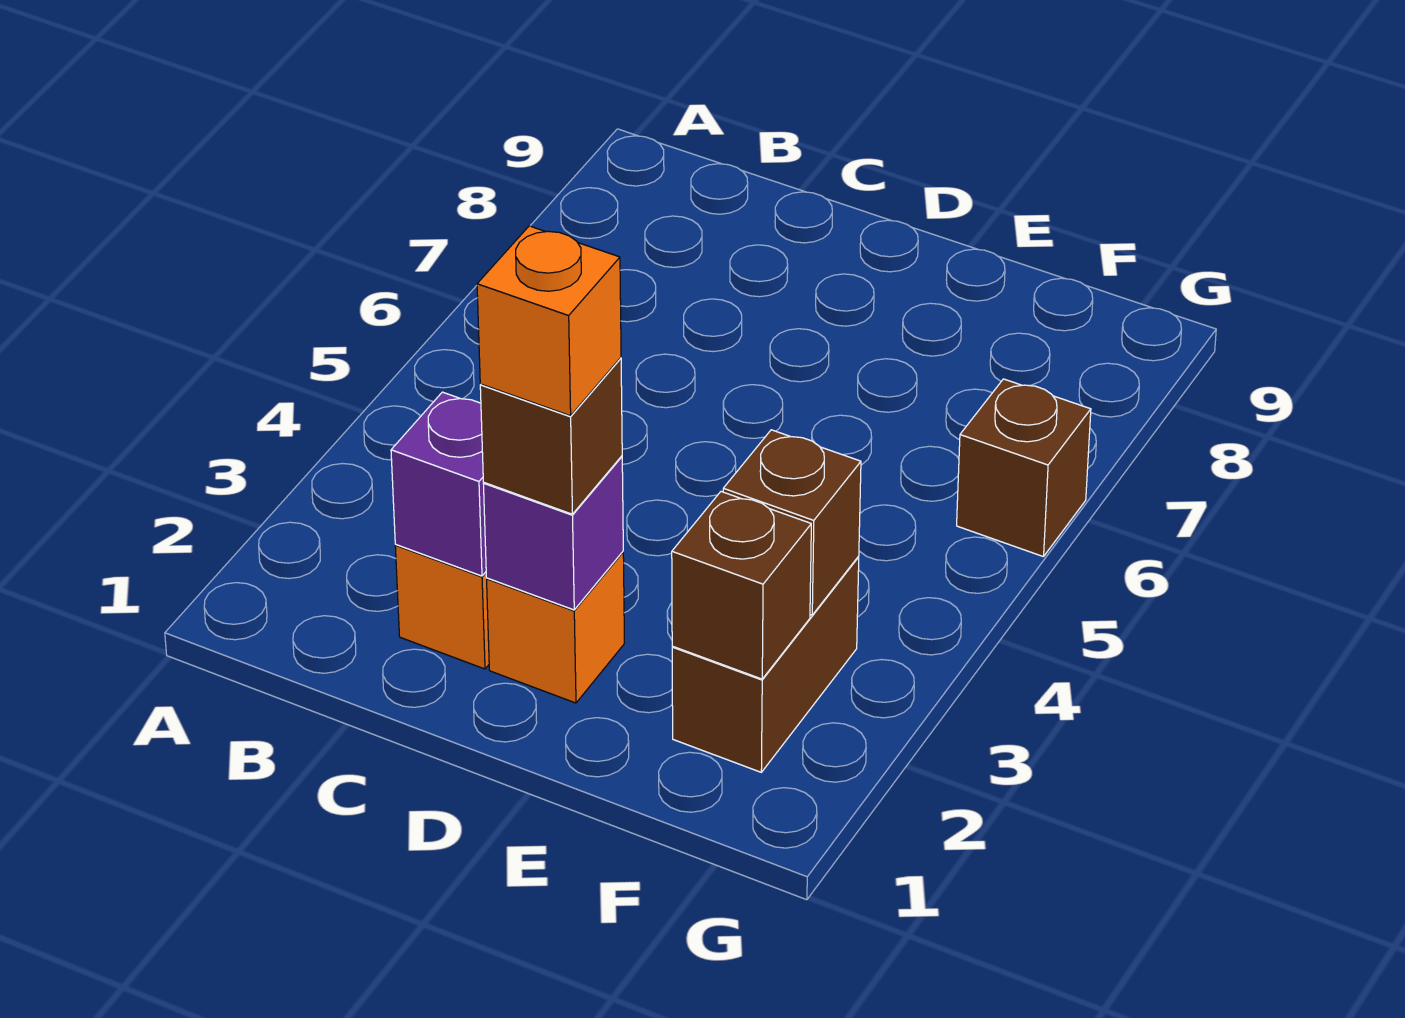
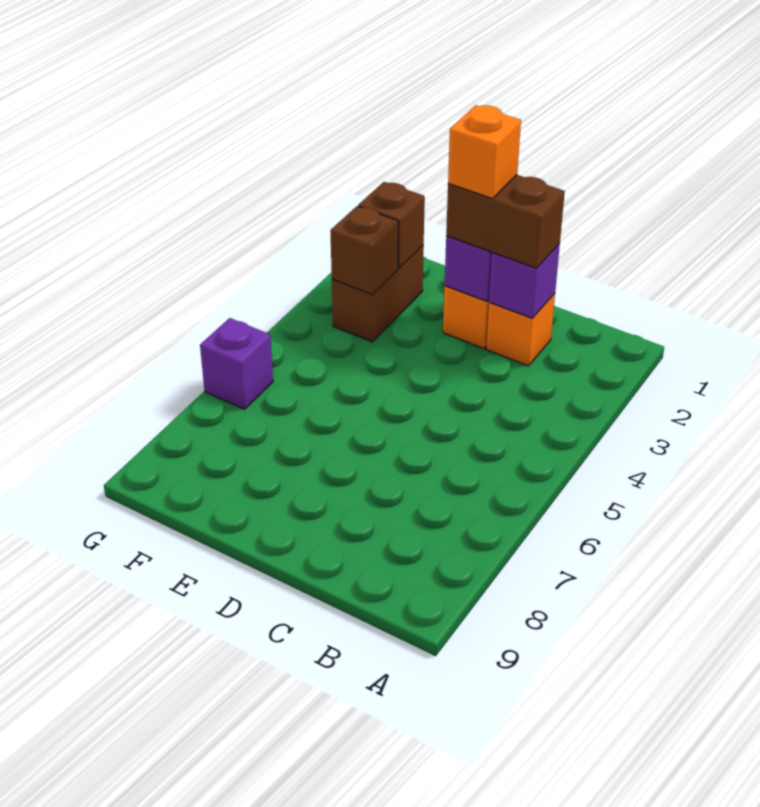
brown brick D2 level 3 -> brown brick C2:D2 level 3
brown brick G6 level 1 -> purple brick G6 level 1

